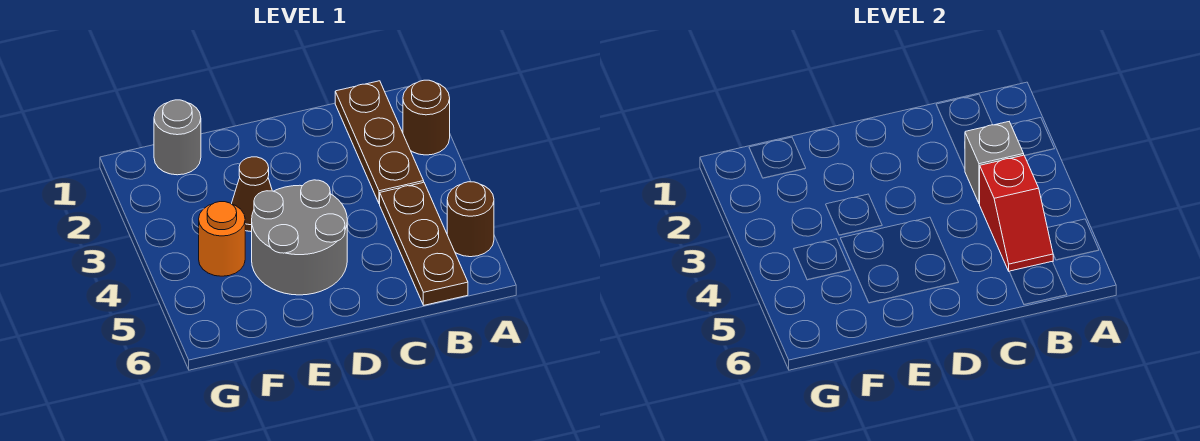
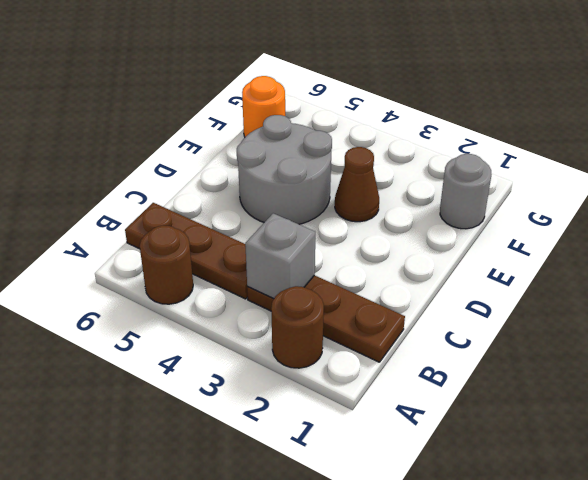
red slope B4:B5 level 2 top 4 -> none
orange round brick F4 level 1 -> orange round brick F6 level 1

